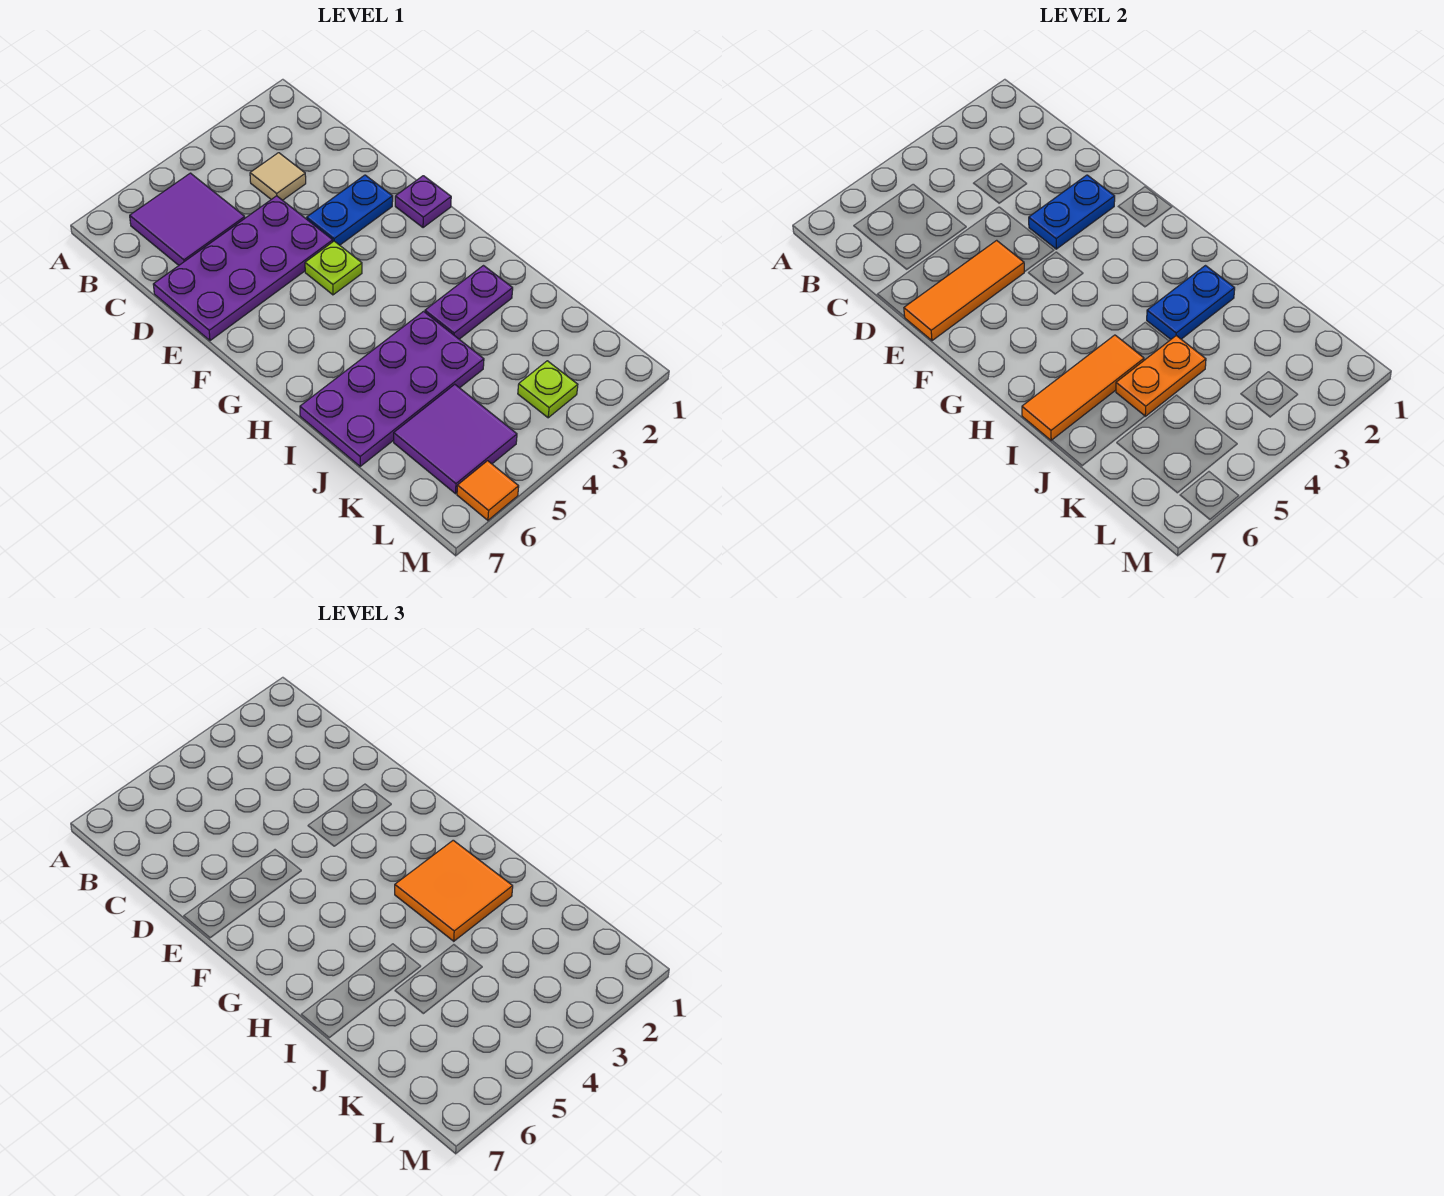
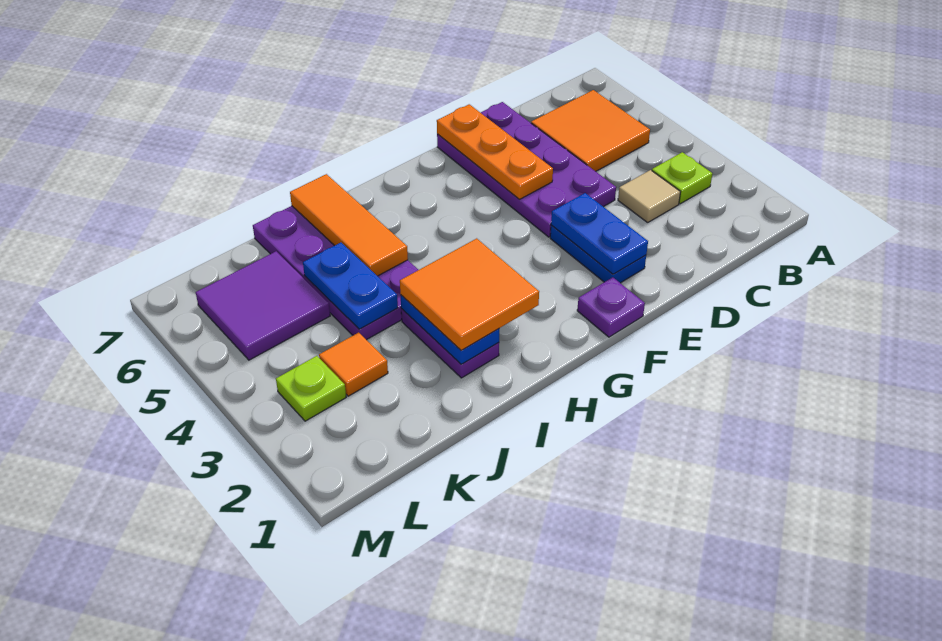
purple tile B5:C6 level 1 -> orange tile B5:C6 level 1
orange tile E5:E7 level 2 -> orange plate E5:E7 level 2
lime plate F4 level 1 -> lime plate B3 level 1
orange plate J4:J5 level 2 -> blue plate J4:J5 level 2
orange tile M6 level 1 -> orange tile K3 level 1

